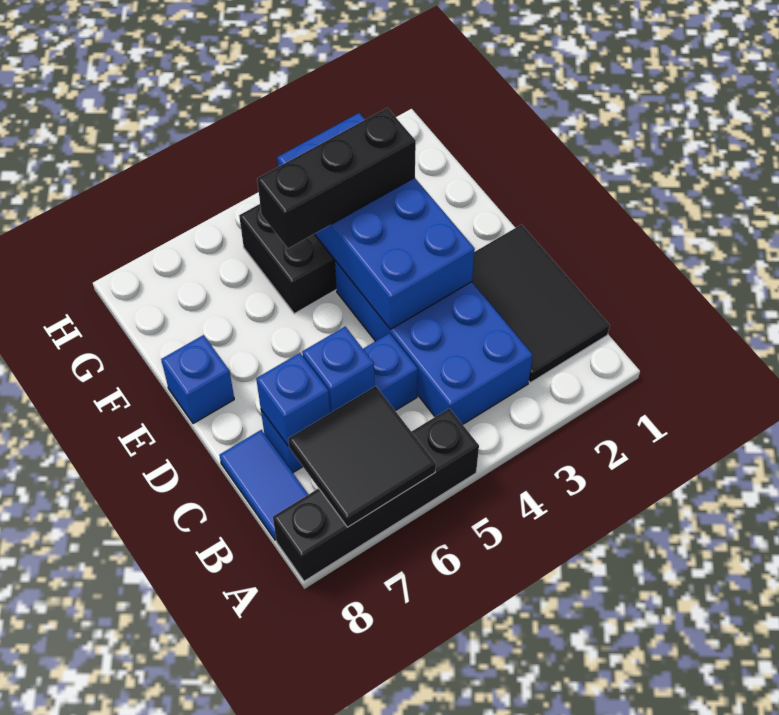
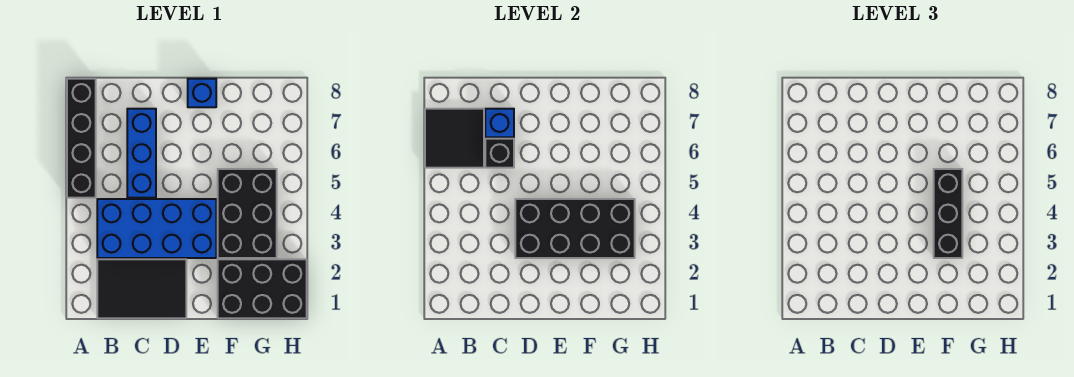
blue tile B8:C8 level 1 -> none
blue brick C6 level 2 -> black brick C6 level 2
blue brick D3:G4 level 2 -> black brick D3:G4 level 2
none -> black brick F1:H2 level 1

